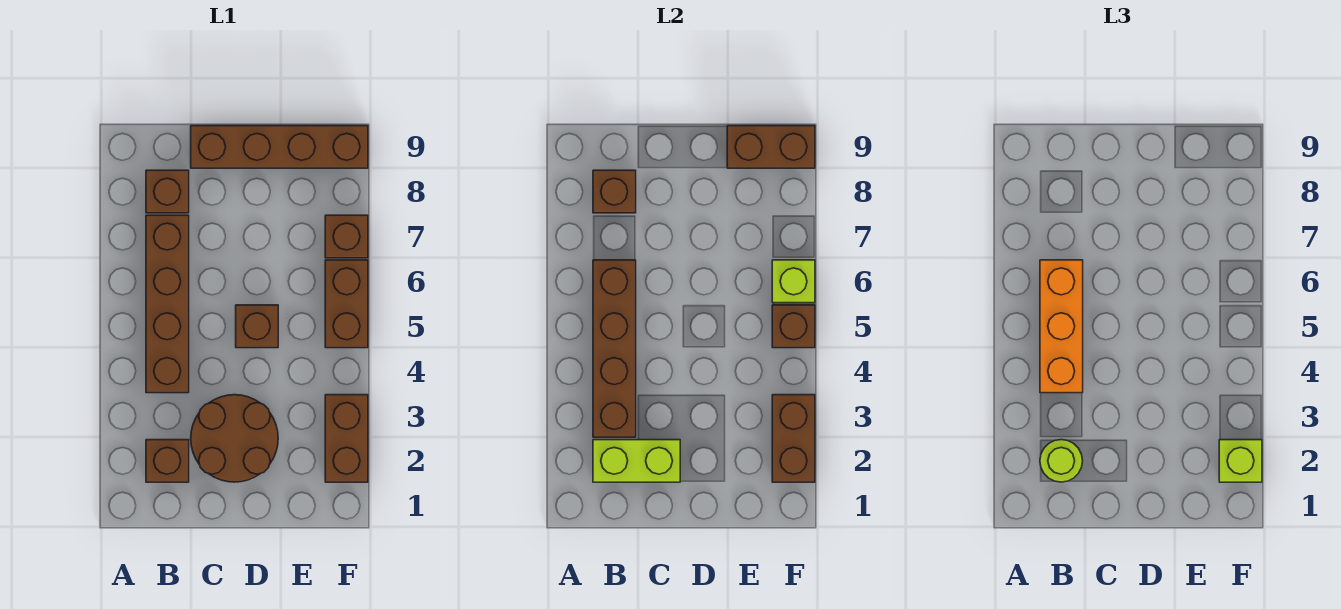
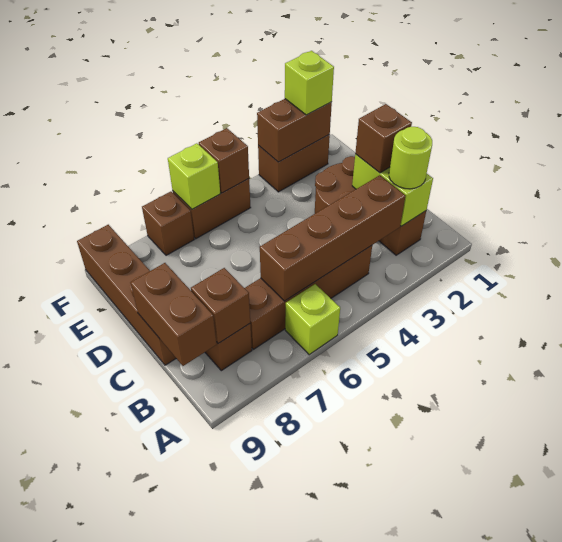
none -> lime brick A6 level 1
orange brick B4:B6 level 3 -> none
brown brick D5 level 1 -> brown brick C2 level 3
brown brick E9:F9 level 2 -> brown brick B9:C9 level 2

